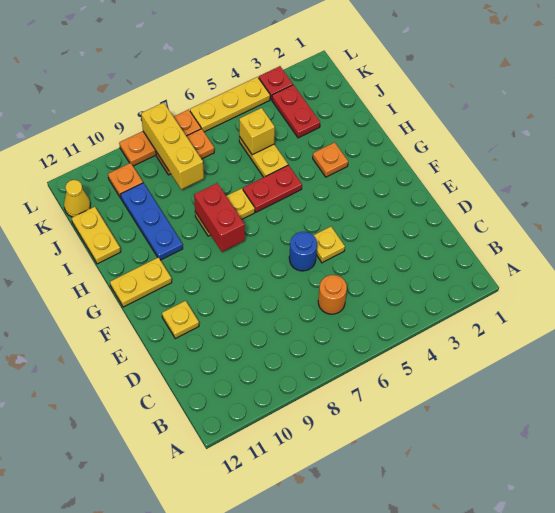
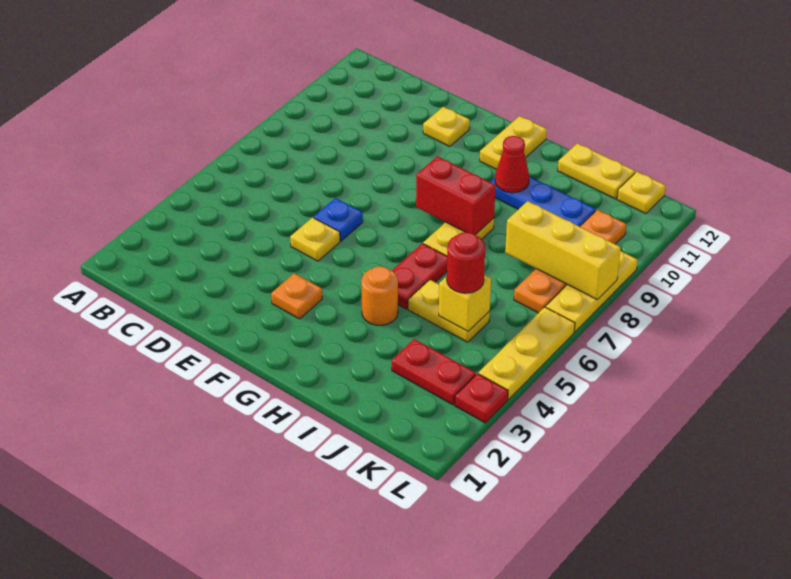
orange round brick C6 level 1 -> orange round brick H4 level 1
blue round brick E6 level 1 -> blue plate E6 level 1
orange plate H3 level 1 -> orange plate F3 level 1
none -> red cone H10 level 2
none -> red round brick J5 level 3
yellow cone K12 level 1 -> yellow plate K12 level 1
orange plate L7:L9 level 1 -> yellow plate L7:L9 level 1

